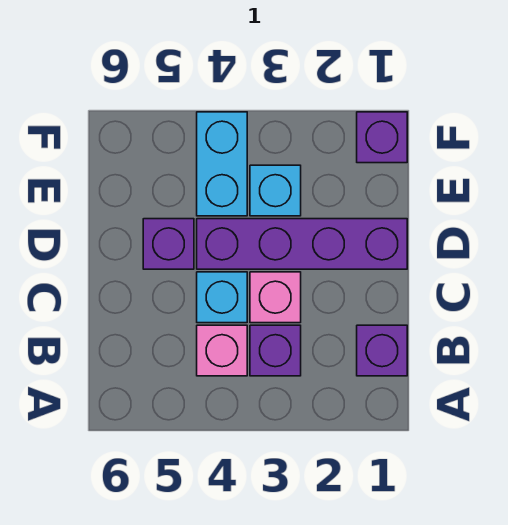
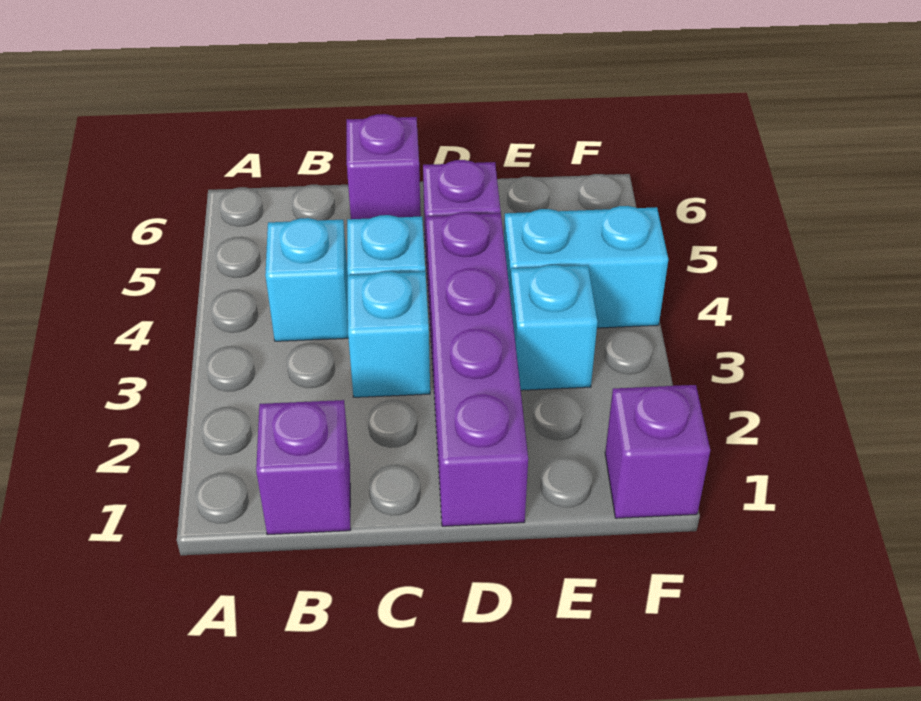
purple brick B3 level 1 -> purple brick C6 level 1
pink brick B4 level 1 -> cyan brick B4 level 1
pink brick C3 level 1 -> cyan brick C3 level 1

